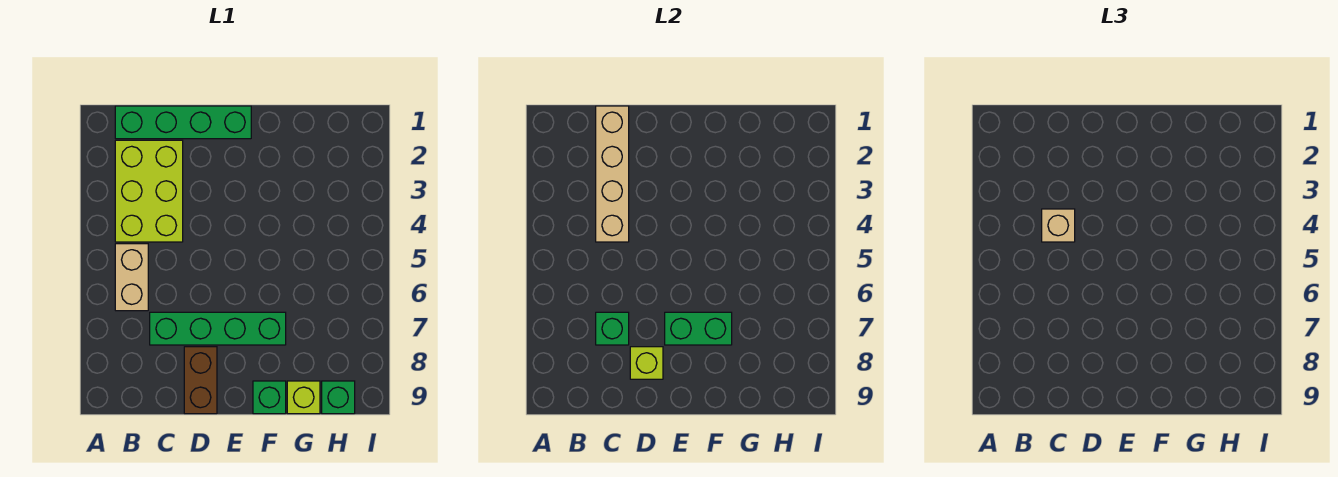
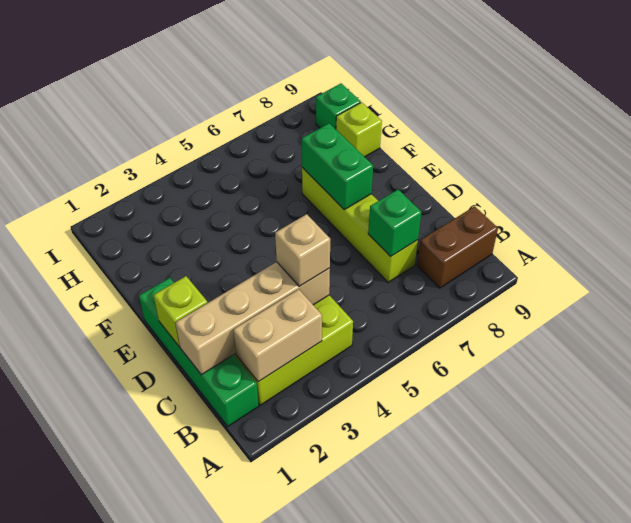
tan brick B5:B6 level 1 -> tan brick B2:B3 level 2
green brick C7:F7 level 1 -> lime brick C7:F7 level 1
brown brick D8:D9 level 1 -> brown brick B8:B9 level 1
lime brick D8 level 2 -> lime brick D1 level 2
green brick F9 level 1 -> none

